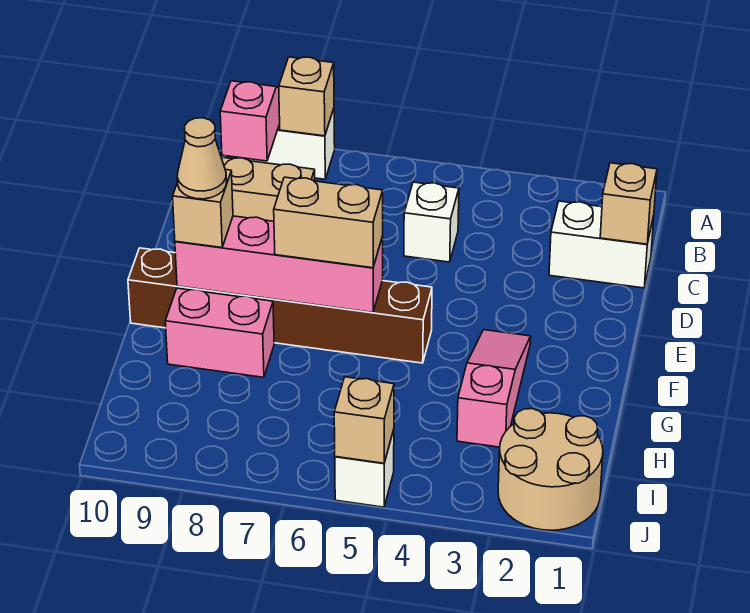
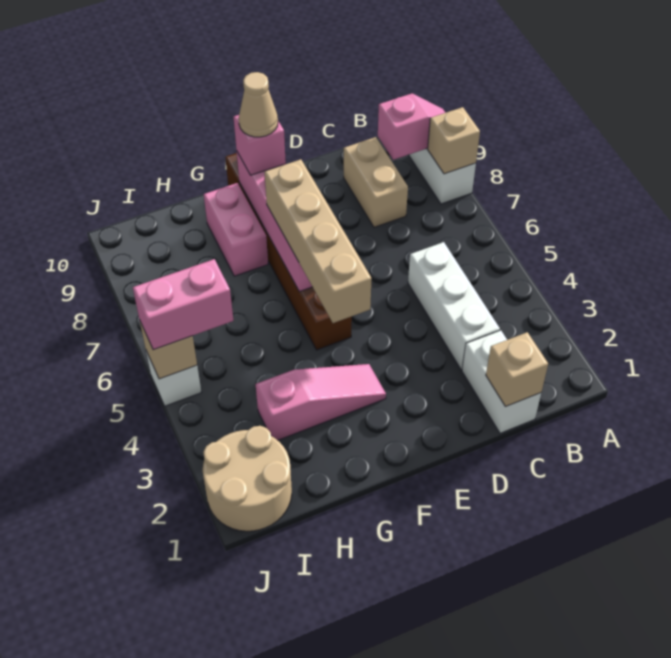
white brick C5 level 1 -> white brick C3:C5 level 1
tan brick F6:F7 level 3 -> tan brick F4:F7 level 3
tan brick F9 level 3 -> pink brick F9 level 3
none -> pink brick I5:J5 level 3

